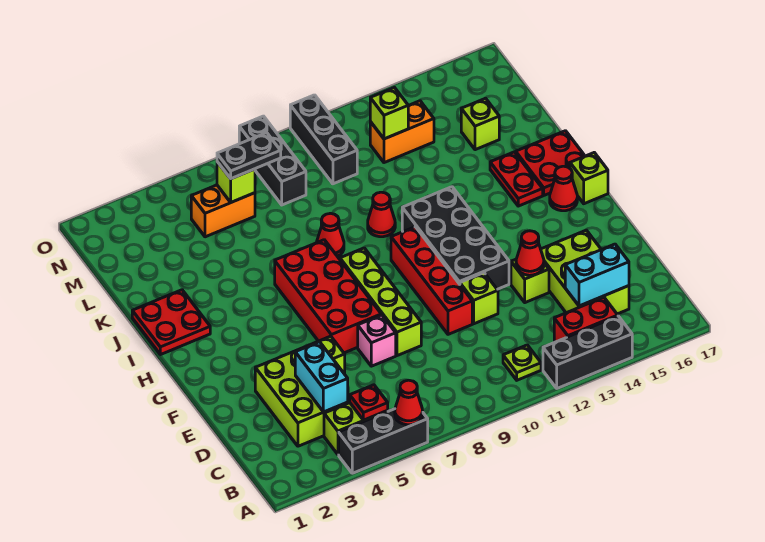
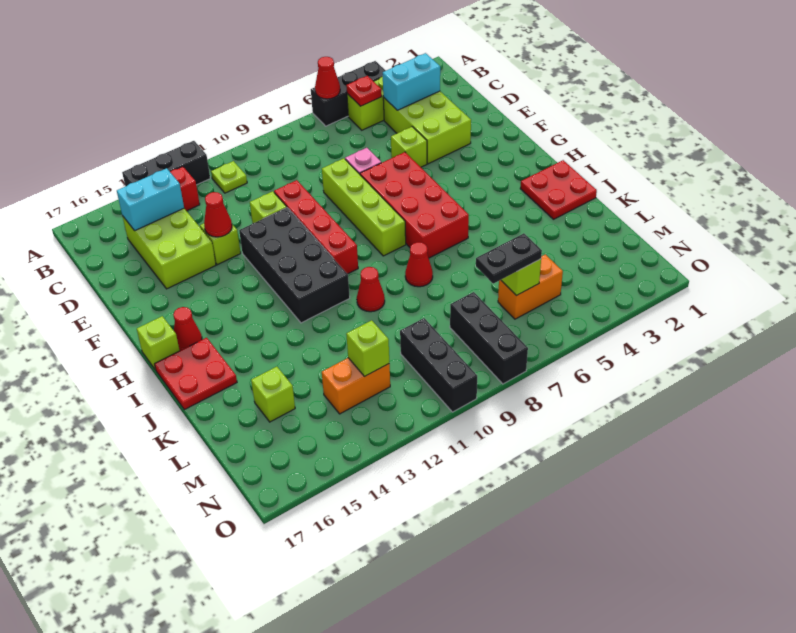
cyan brick C4:D4 level 2 -> cyan brick C3:C4 level 2
red plate I15:J15 level 1 -> none

